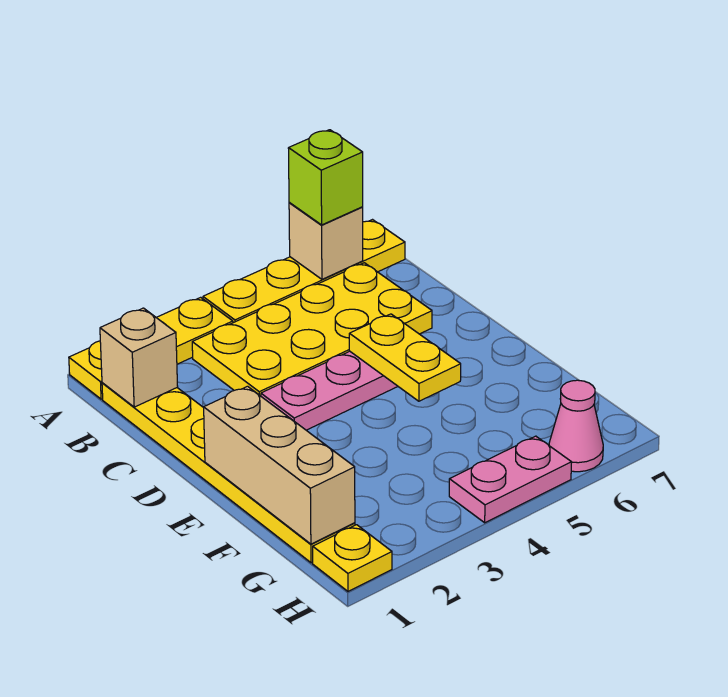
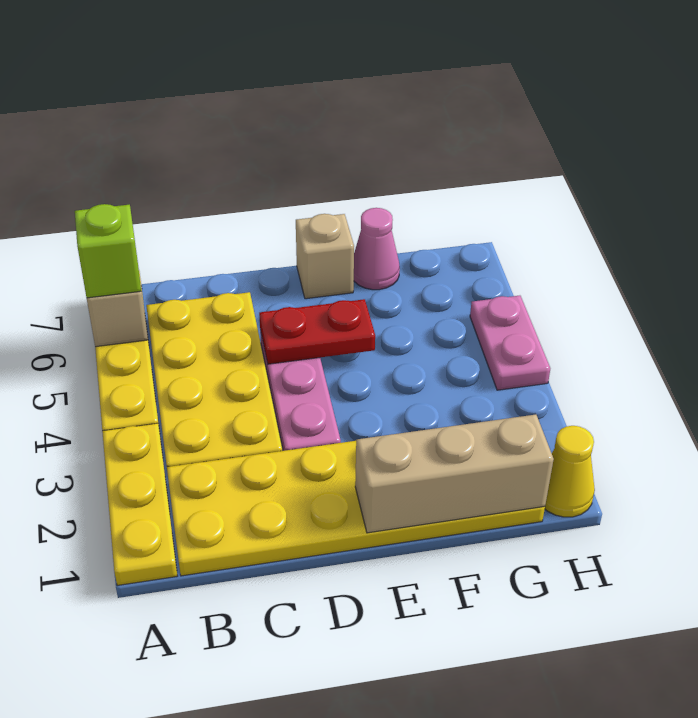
yellow plate B1:G1 level 1 -> yellow plate B1:G2 level 1
tan brick B1 level 2 -> tan brick E7 level 1
yellow plate D5:E5 level 2 -> red plate D5:E5 level 2
yellow plate H1 level 1 -> yellow cone H1 level 1
pink cone H6 level 1 -> pink cone F7 level 1

